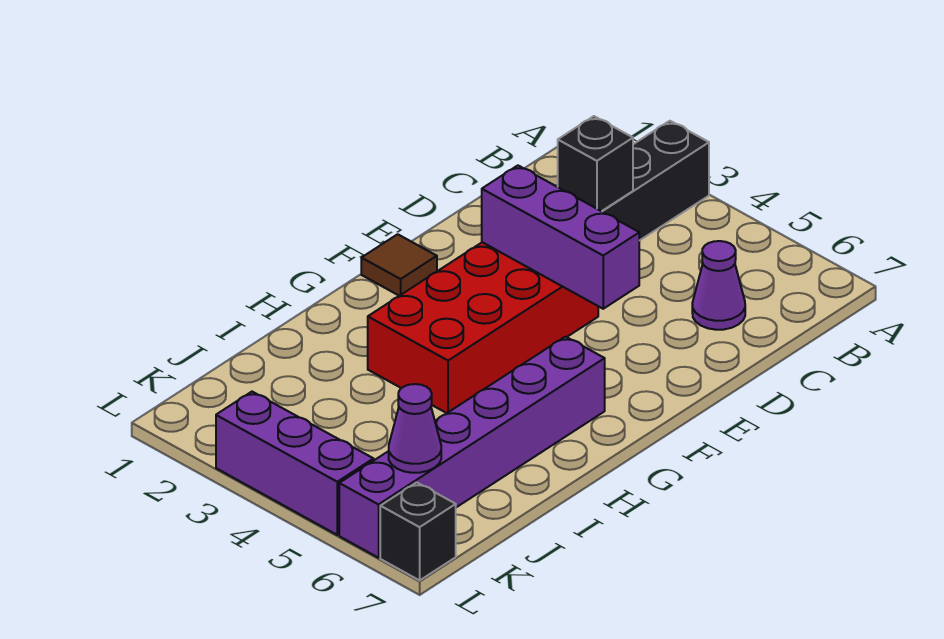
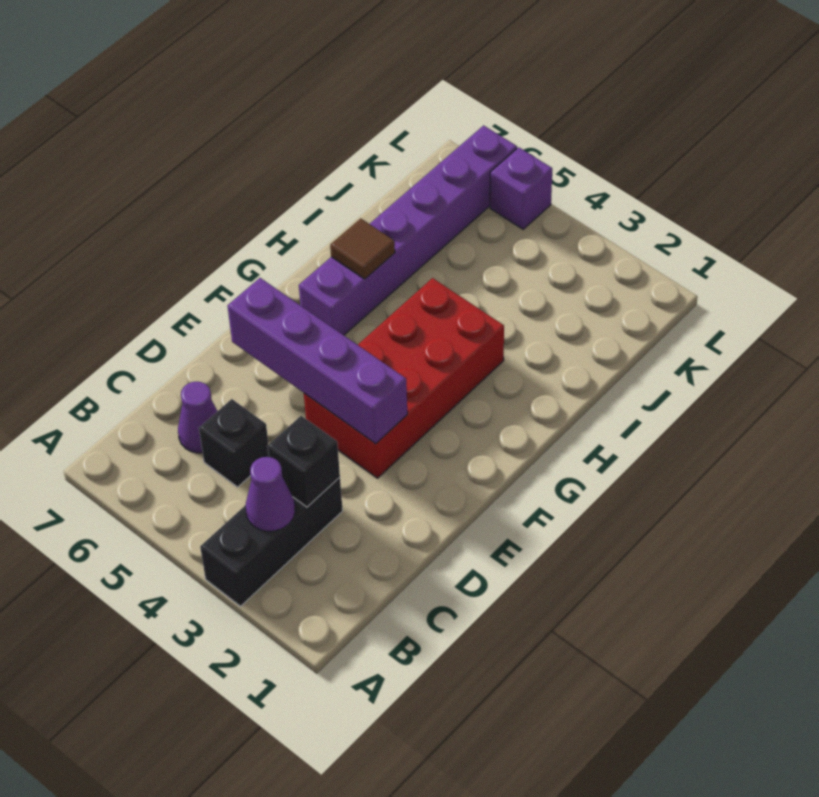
purple brick E3:E5 level 2 -> purple brick E3:E6 level 2
brown tile F1 level 1 -> brown tile H6 level 2
purple cone K6 level 2 -> purple cone B3 level 2
purple brick L3:L5 level 1 -> purple brick L5 level 1
black brick L7 level 1 -> black brick C5 level 1

